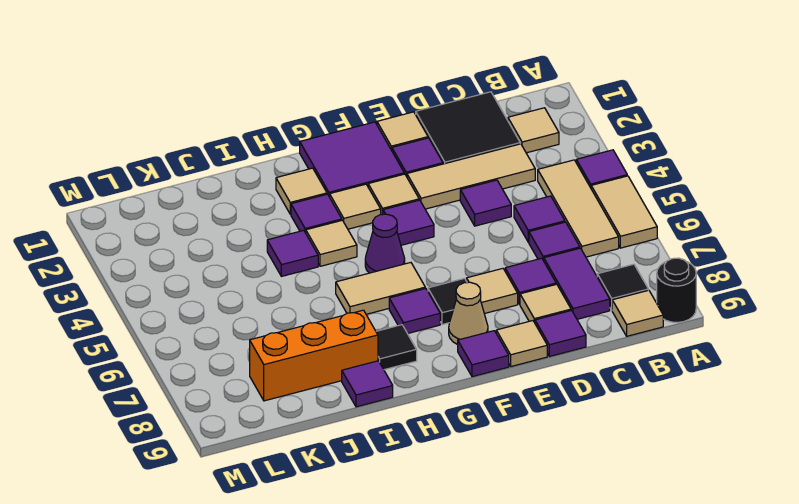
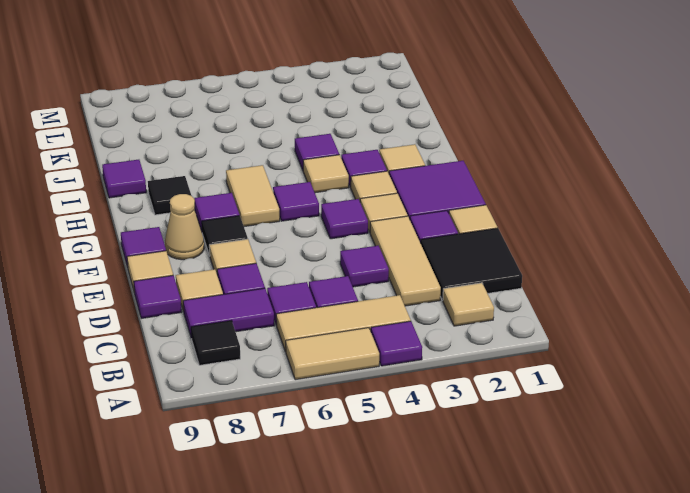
black round brick A9 level 1 -> none
tan tile B9 level 1 -> none
purple cone G5 level 1 -> purple tile G5 level 1
orange brick I8:K8 level 1 -> none

